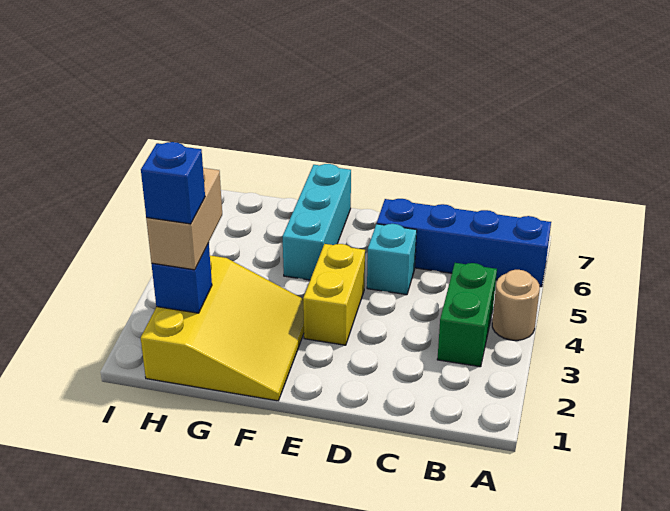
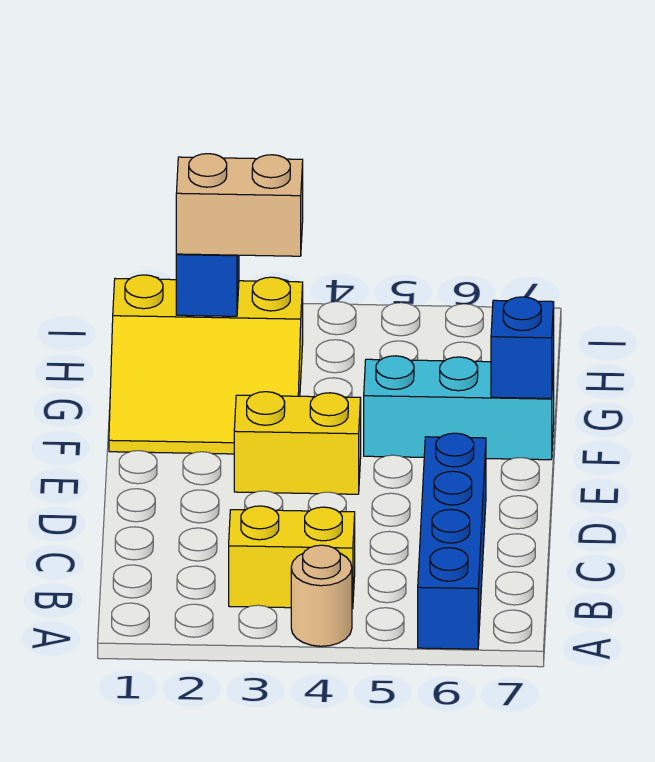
green brick B3:B4 level 1 -> yellow brick B3:B4 level 1
cyan brick D5 level 1 -> none
blue brick H2 level 4 -> blue brick F7 level 2

